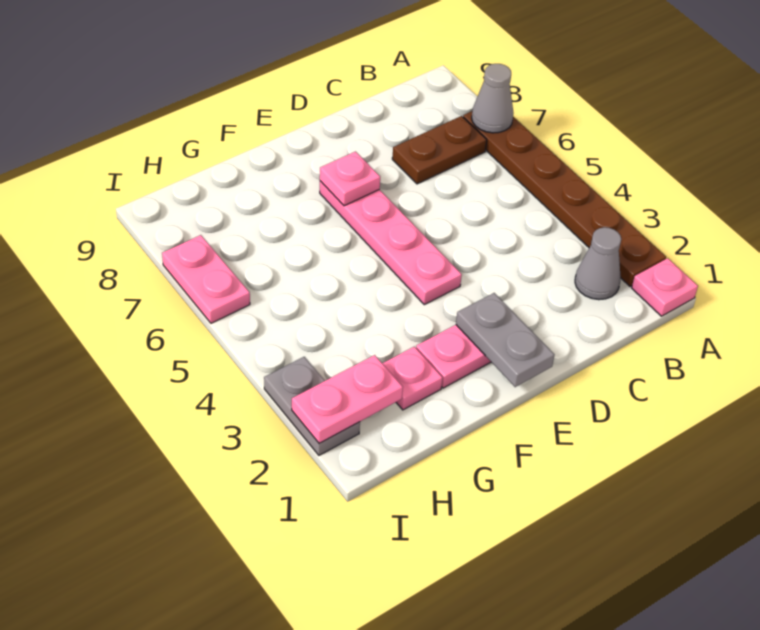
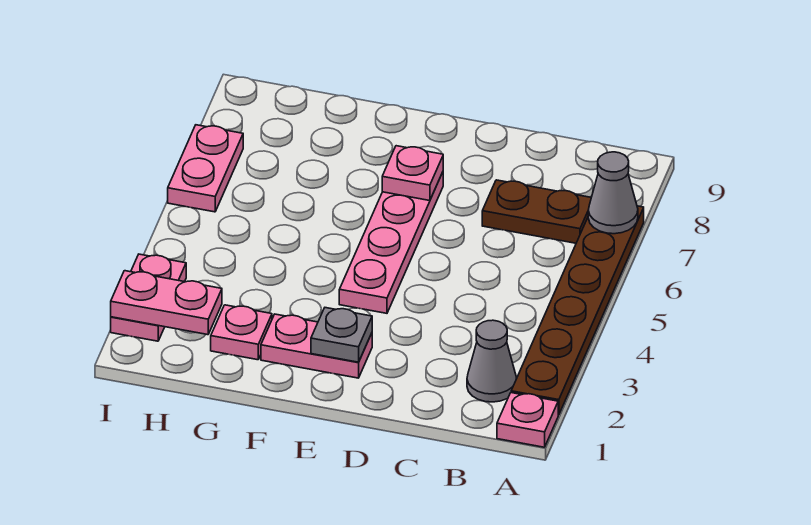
grey plate E1:E2 level 2 -> grey plate E2 level 2
grey plate I2:I3 level 1 -> pink plate I2:I3 level 1

